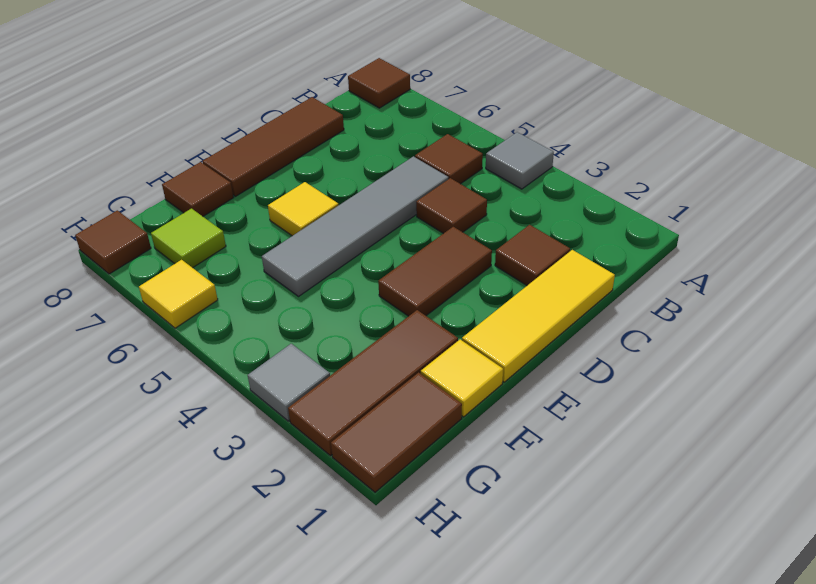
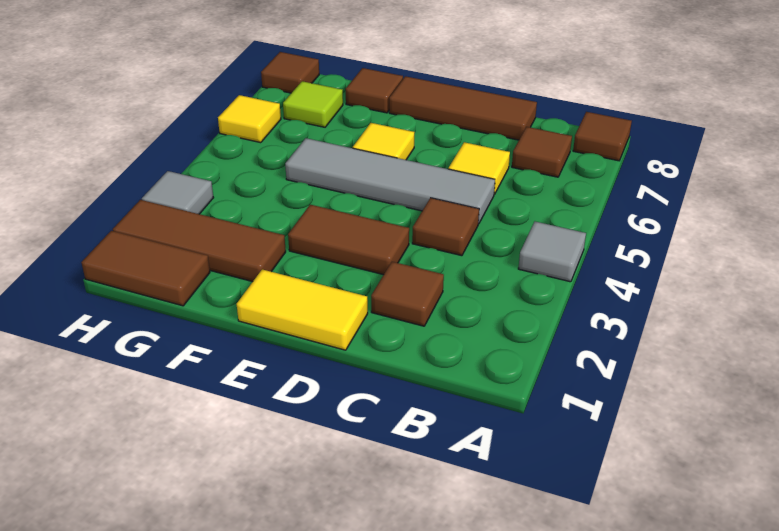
brown tile B5 level 1 -> brown tile B7 level 1
yellow tile C1:E1 level 1 -> yellow tile D1:E1 level 1
yellow tile F1 level 1 -> yellow tile C6 level 1

